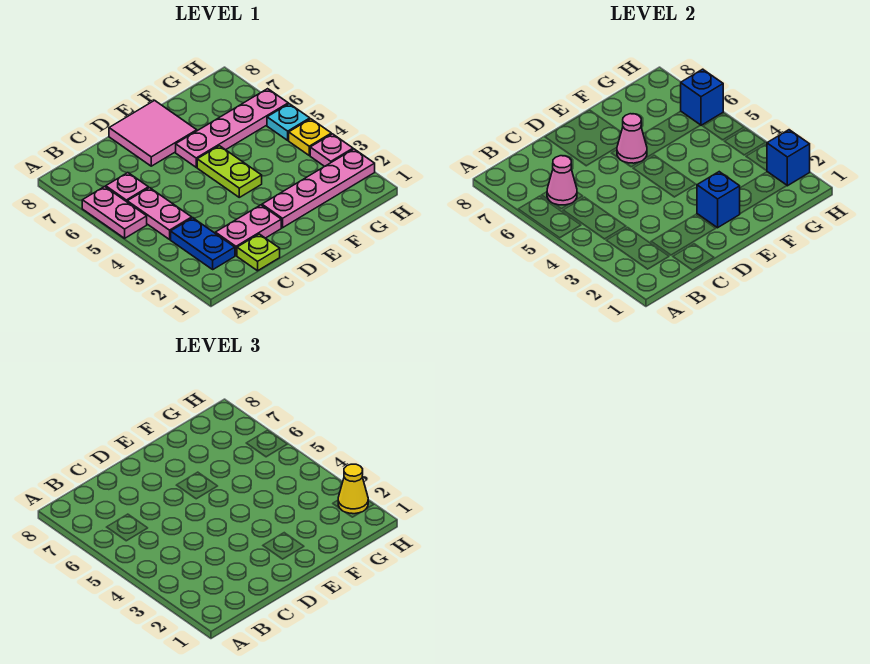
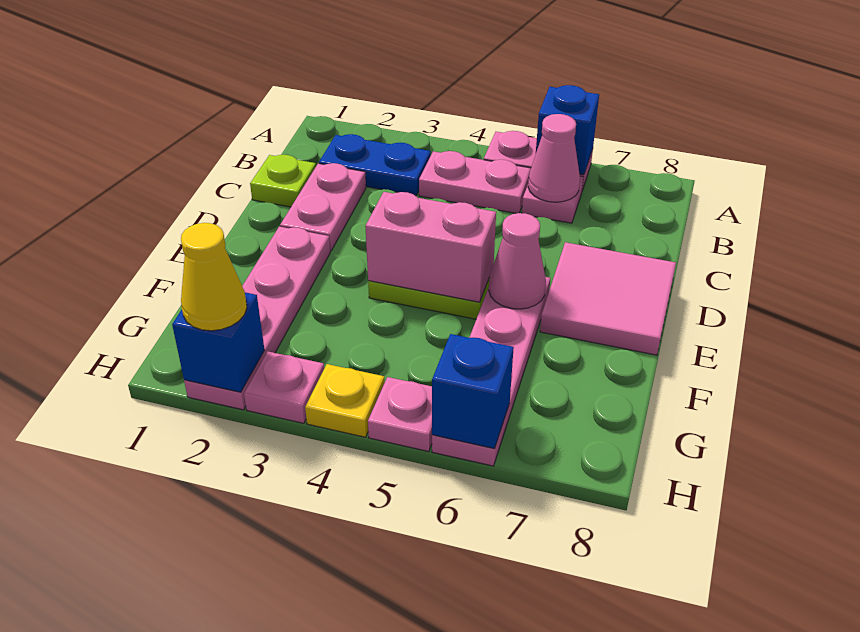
blue brick E2 level 2 -> blue brick A6 level 2
none -> pink brick E4:E5 level 2
cyan plate H5 level 1 -> pink plate H5 level 1

